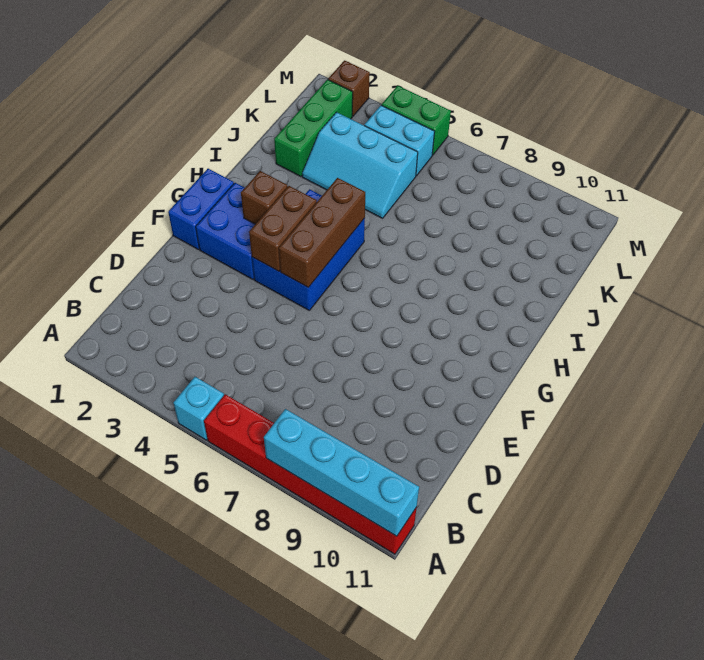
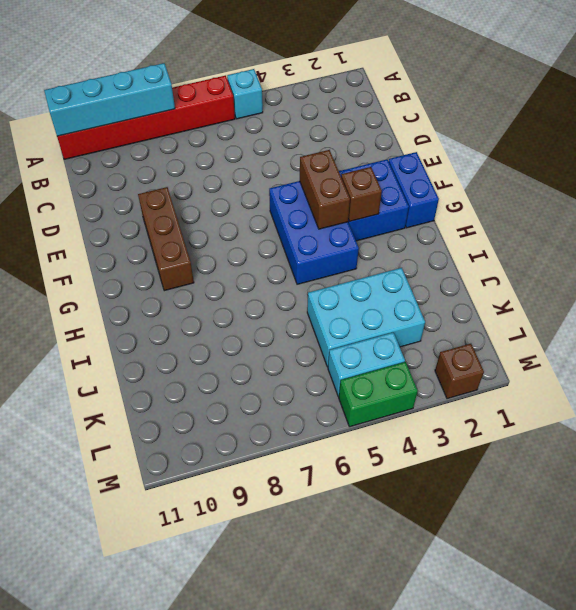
brown brick F5:H5 level 2 -> brown brick E9:G9 level 1
green brick J2:L2 level 1 -> none
cyan slope J3:K5 level 1 top K -> cyan brick J3:K5 level 1

